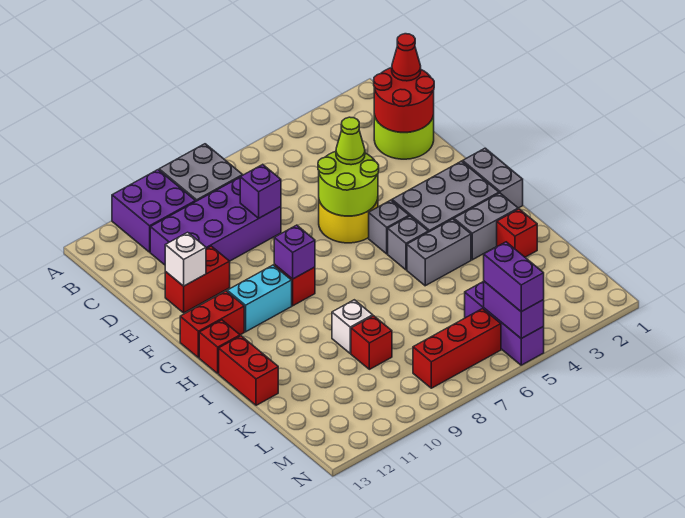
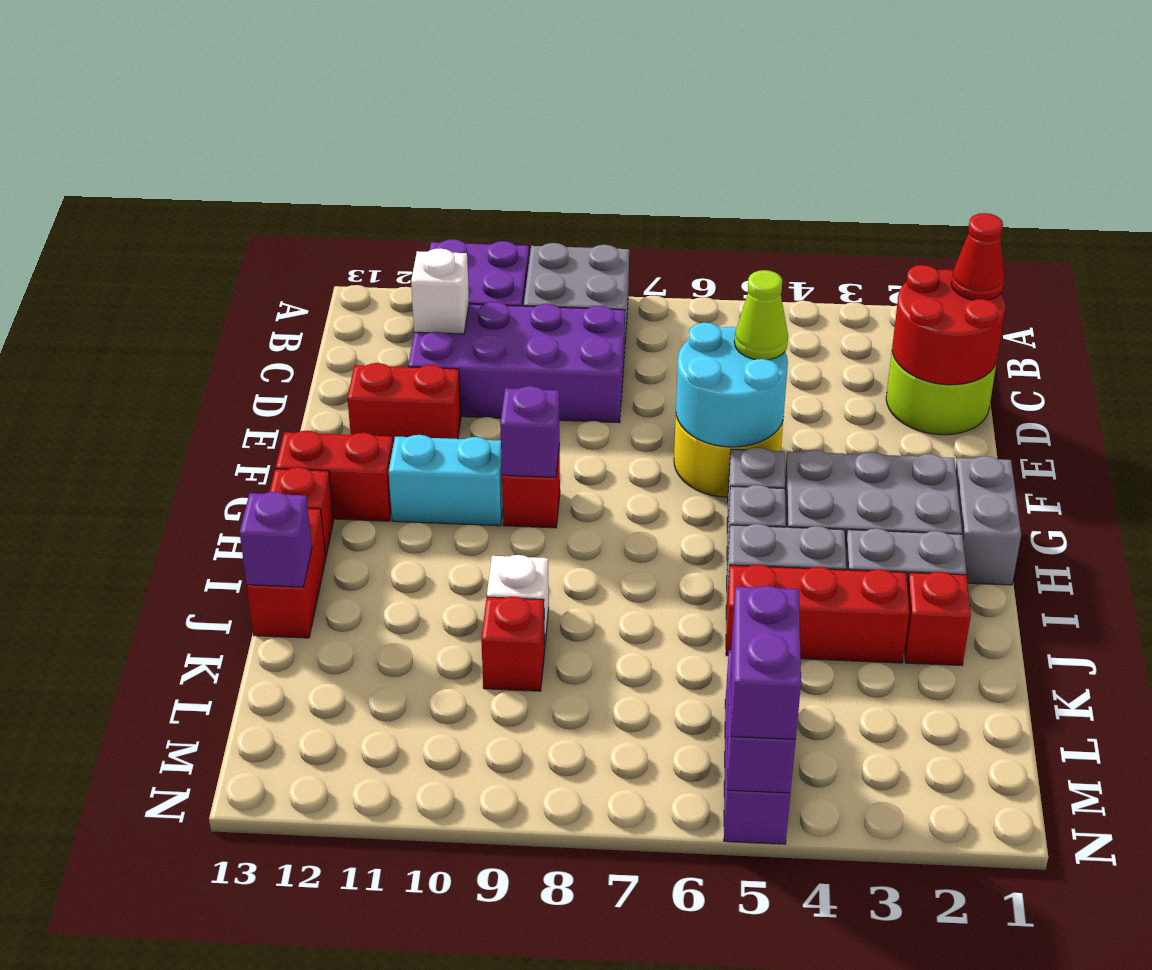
purple brick D8 level 2 -> purple brick J13 level 2
lime round brick E5:F6 level 2 -> cyan round brick E5:F6 level 2
white brick E12 level 2 -> white brick C11 level 2
red brick M6:M8 level 1 -> red brick J3:J5 level 1

